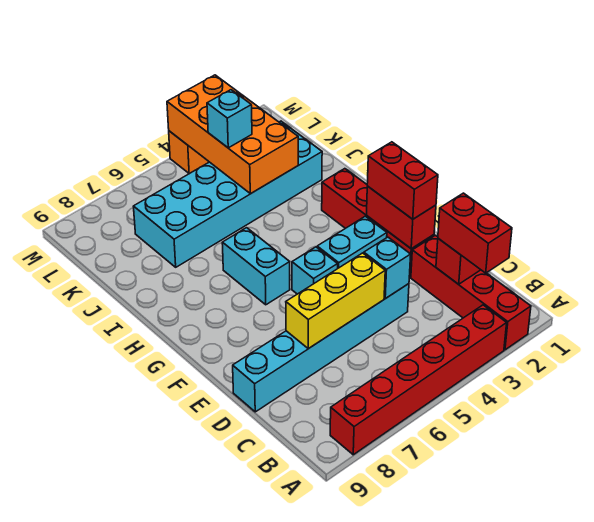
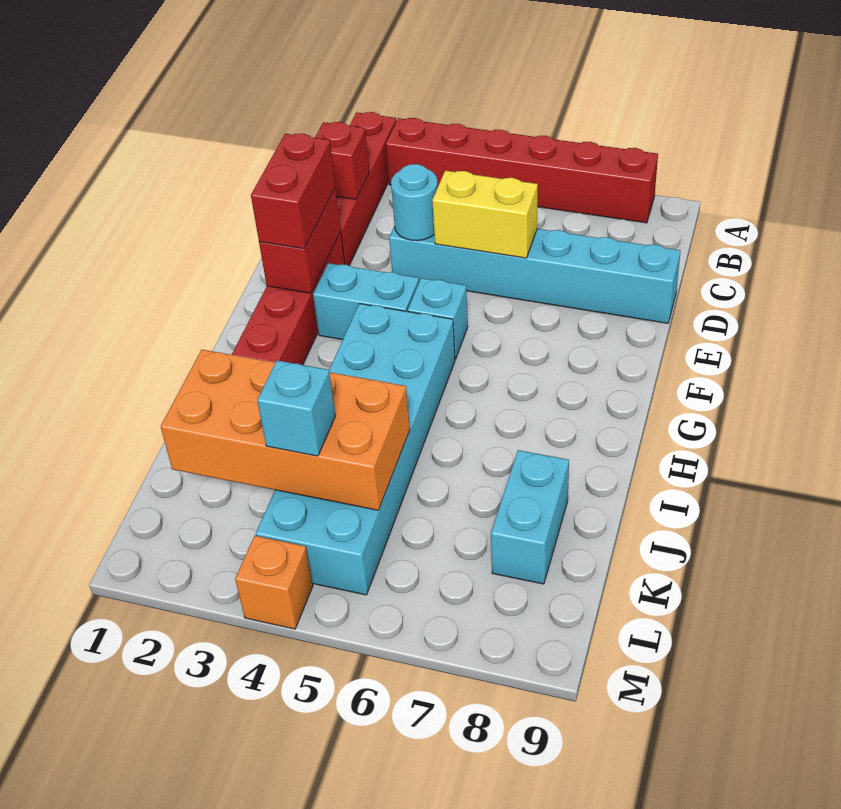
red brick B2:C2 level 3 -> none
cyan brick D4 level 2 -> cyan round brick D4 level 2
yellow brick D5:D7 level 2 -> yellow brick D5:D6 level 2
cyan brick G6:H6 level 1 -> cyan brick J8:K8 level 1
cyan brick J2:K7 level 1 -> cyan brick G4:L5 level 1
orange brick J3:M4 level 2 -> orange brick J2:K5 level 2

